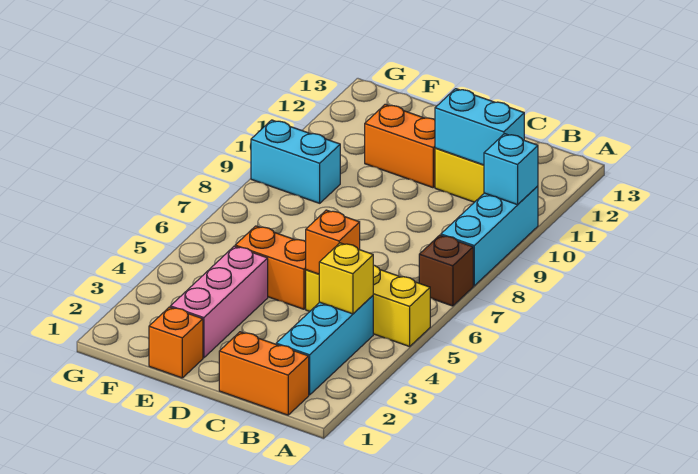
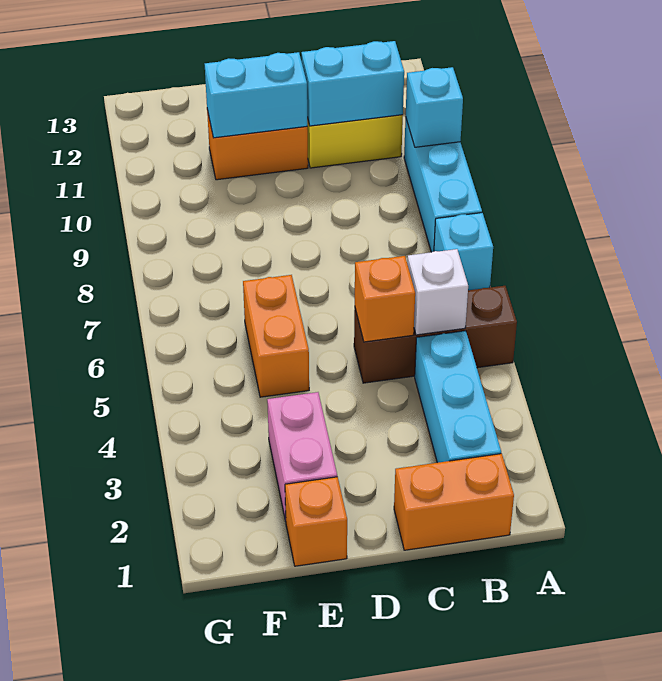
yellow brick A5:C5 level 1 -> brown brick A5:C5 level 1
brown brick A7 level 1 -> cyan brick A7 level 1
yellow brick B4 level 2 -> none
none -> white brick B5 level 2
orange brick D5:E5 level 1 -> orange brick E5:E6 level 1
pink brick E2:E4 level 1 -> pink brick E2:E3 level 1
cyan brick F9:G9 level 1 -> cyan brick D11:E11 level 2

